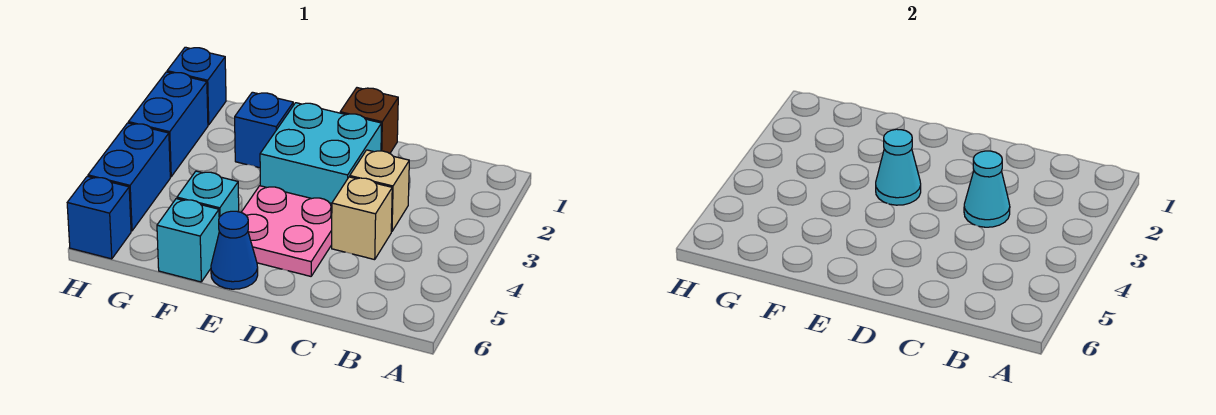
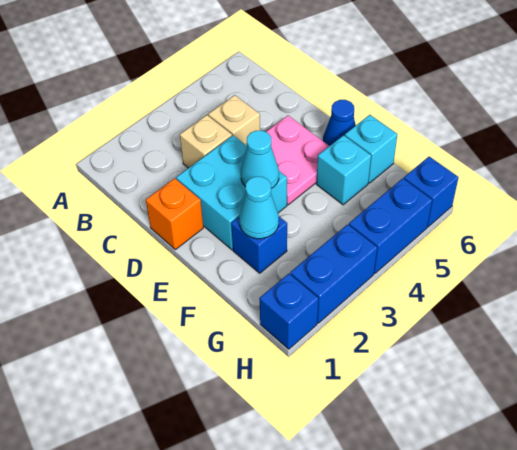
cyan cone C3 level 2 -> cyan cone F2 level 2
brown brick D1 level 1 -> orange brick D1 level 1

